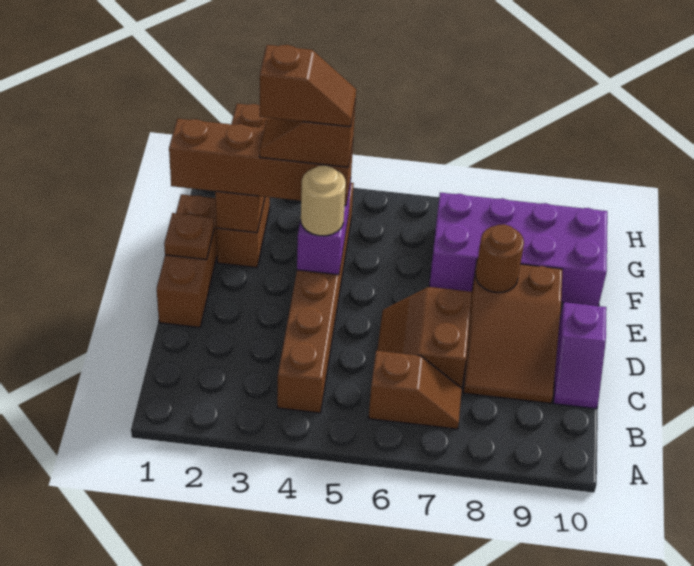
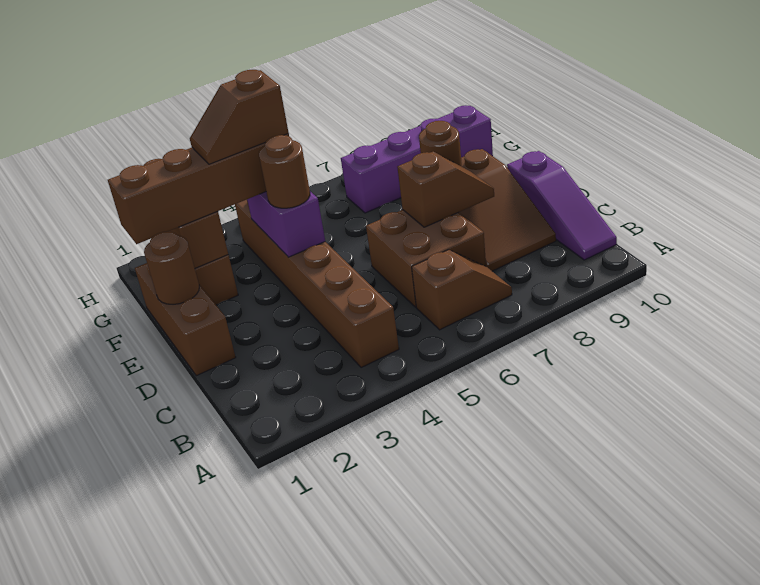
brown slope C6:D7 level 1 top 7 -> brown brick C6:D7 level 1
purple slope C10:D10 level 1 top D -> purple slope B10:D10 level 1 top D
brown plate E1 level 2 -> brown round brick E1 level 2
tan round brick E4 level 3 -> brown round brick E4 level 3
brown slope F3:F4 level 5 top 3 -> brown slope D7:D8 level 2 top 7
purple brick F7:G10 level 1 -> purple brick G7:G10 level 1

